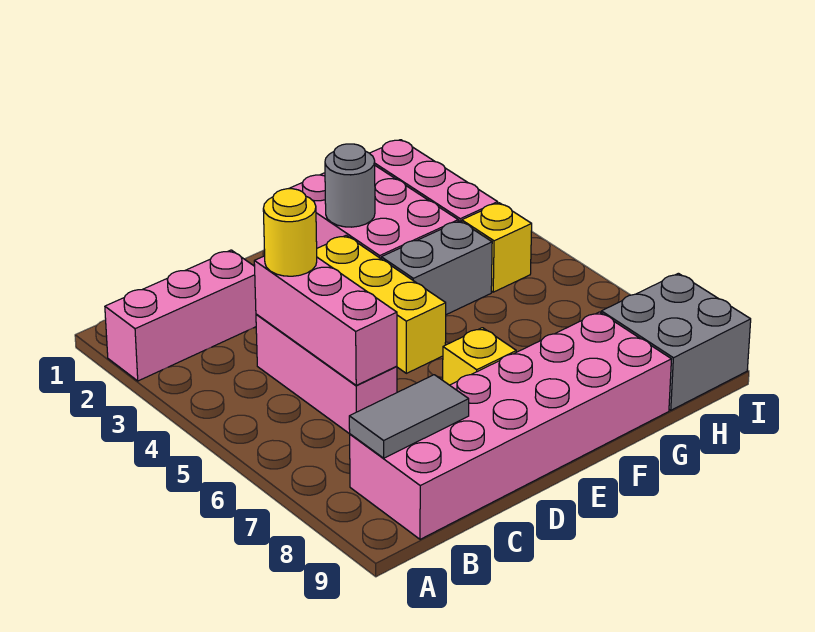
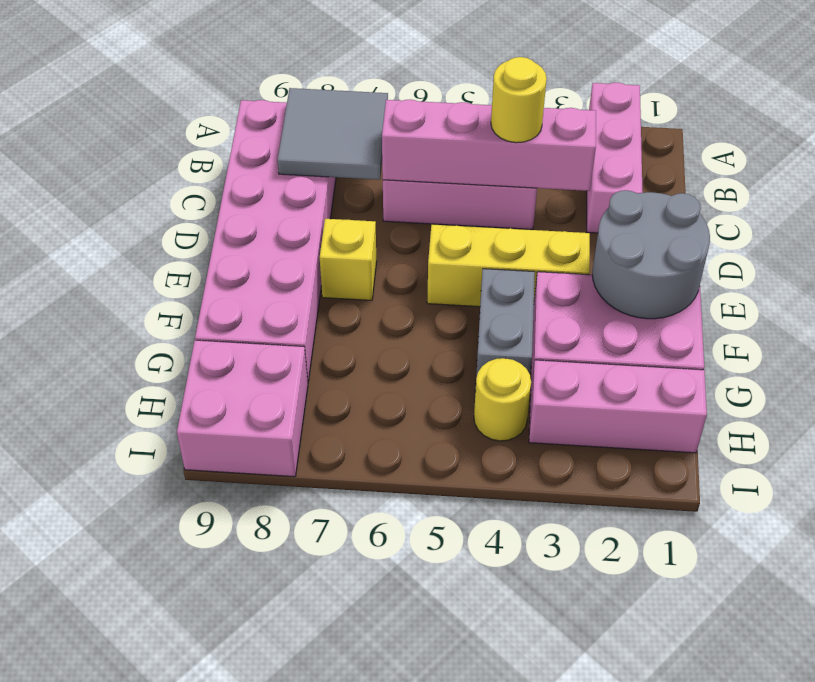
grey tile B8:C8 level 2 -> grey tile B7:C8 level 2
pink brick C4:C6 level 2 -> pink brick C3:C6 level 2
grey round brick F2 level 2 -> grey round brick E1:F2 level 2
yellow brick H4 level 1 -> yellow round brick H4 level 1
grey brick H8:I9 level 1 -> pink brick H8:I9 level 1

